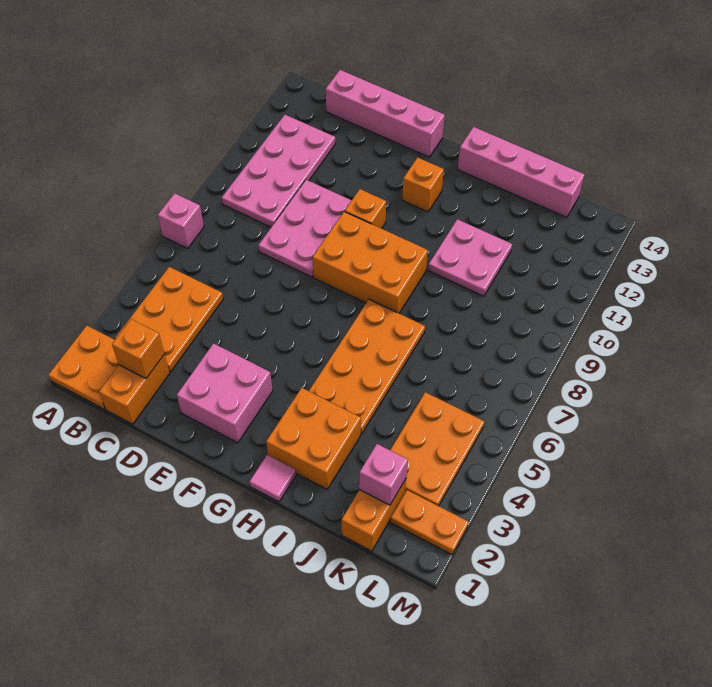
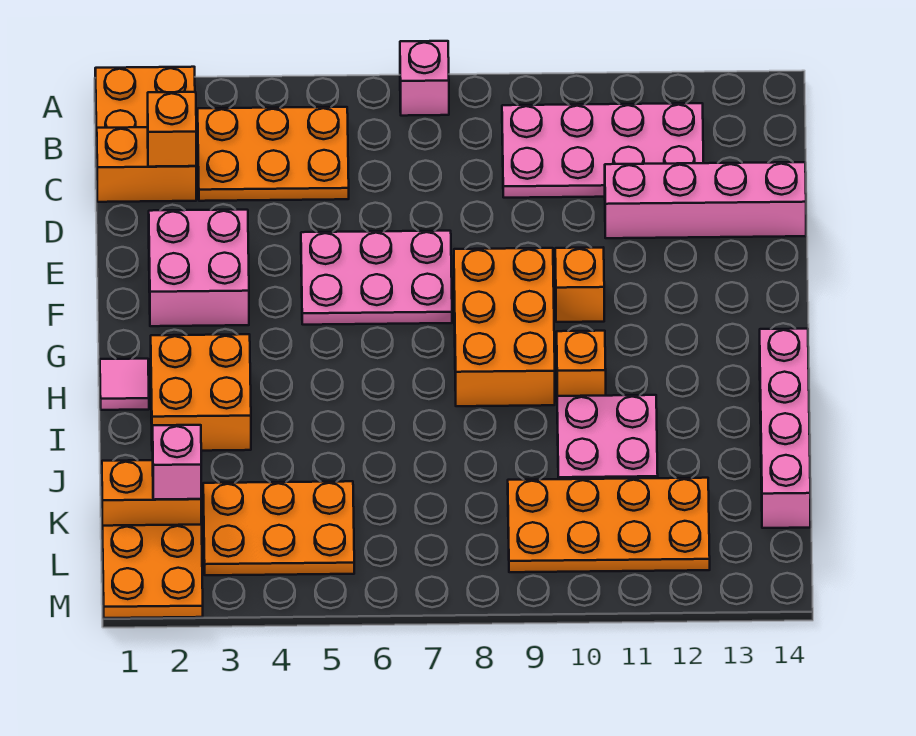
pink brick C14:F14 level 1 -> pink brick D11:D14 level 1
pink plate D8:E10 level 1 -> pink plate E5:F7 level 1
orange brick G12 level 1 -> orange brick H10 level 1
orange plate H4:I7 level 1 -> orange plate K9:L12 level 1
orange plate L2:M2 level 1 -> orange plate L1:M2 level 1

